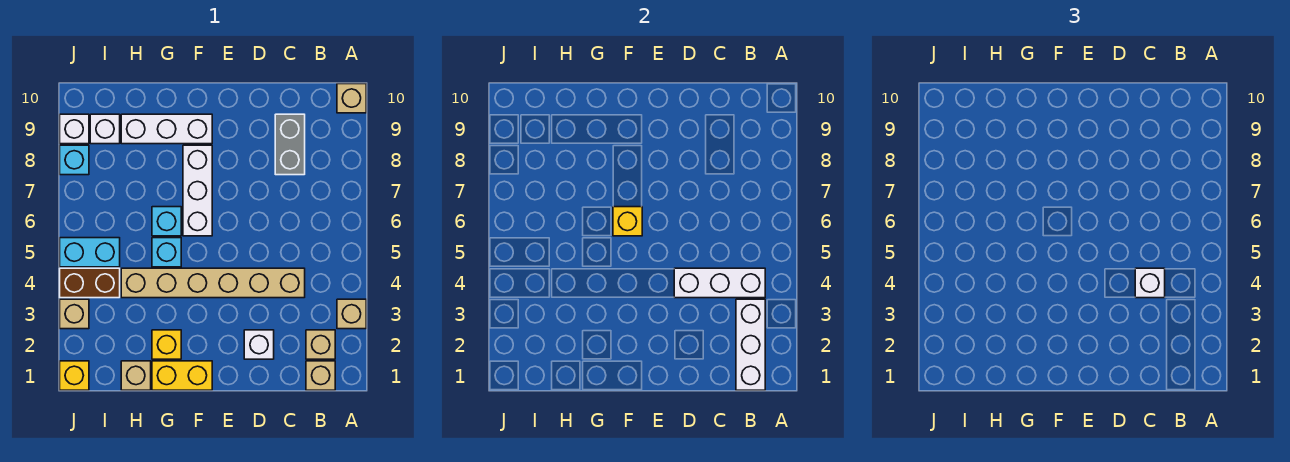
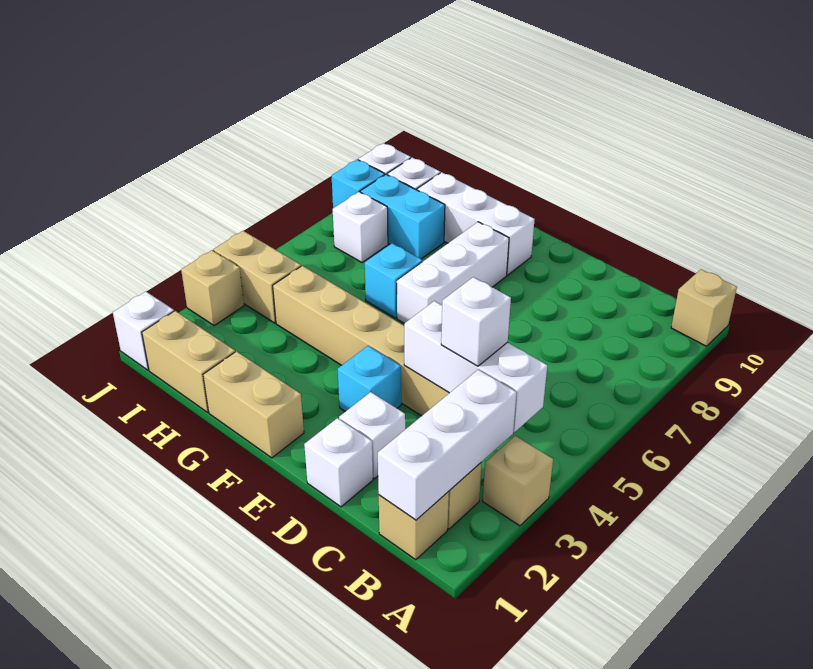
grey brick C8:C9 level 1 -> none
none -> white brick D1 level 1
yellow brick F1:G1 level 1 -> tan brick F1:G1 level 1
yellow brick F6 level 2 -> none
yellow brick G2 level 1 -> none
cyan brick G5 level 1 -> cyan brick E3 level 1
tan brick H1 level 1 -> tan brick H1:I1 level 1
brown brick I4:J4 level 1 -> tan brick I4:J4 level 1
cyan brick I5:J5 level 1 -> cyan brick H8:I8 level 1
none -> white brick I7 level 1
yellow brick J1 level 1 -> white brick J1 level 1

